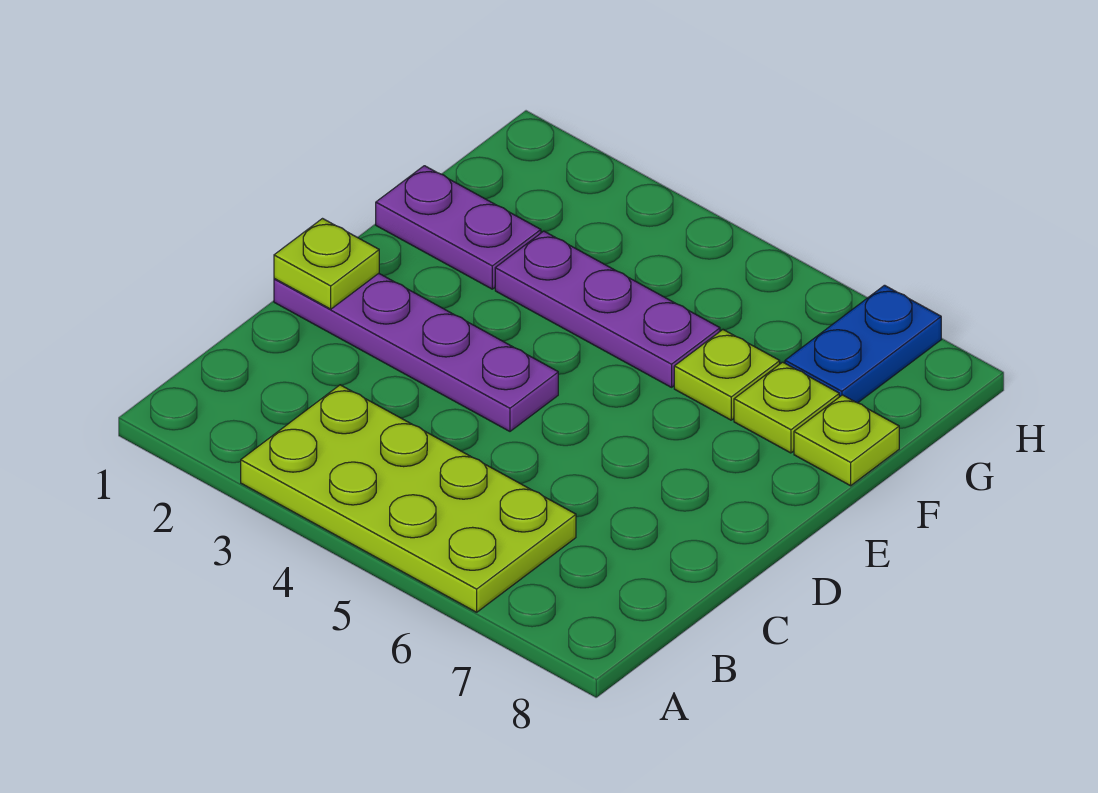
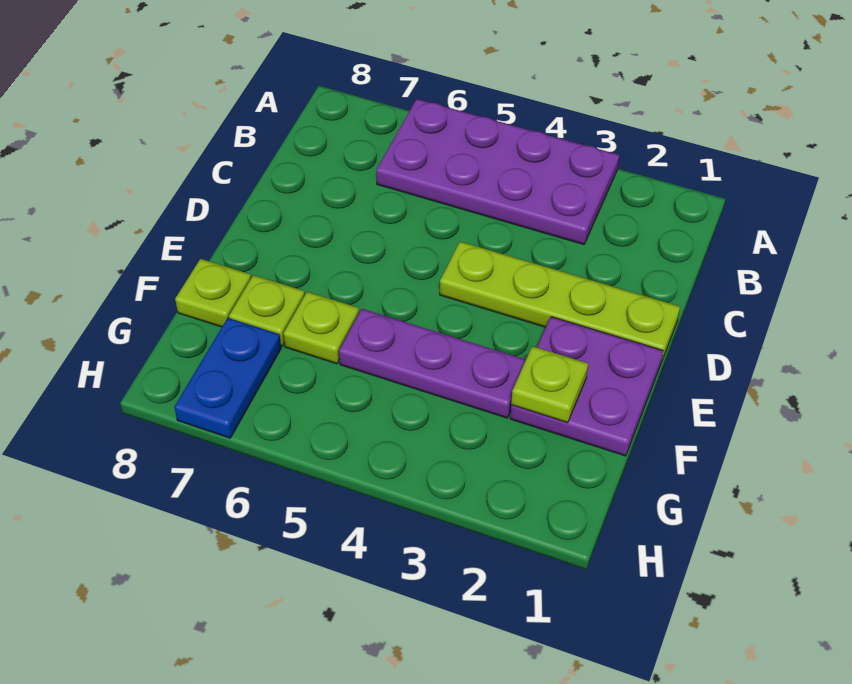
lime plate A3:B6 level 1 -> purple plate A3:B6 level 1
purple plate D1:D4 level 1 -> lime plate D1:D4 level 1
lime plate D1 level 2 -> lime plate F2 level 2
purple plate F1:F2 level 1 -> purple plate E1:F2 level 1

